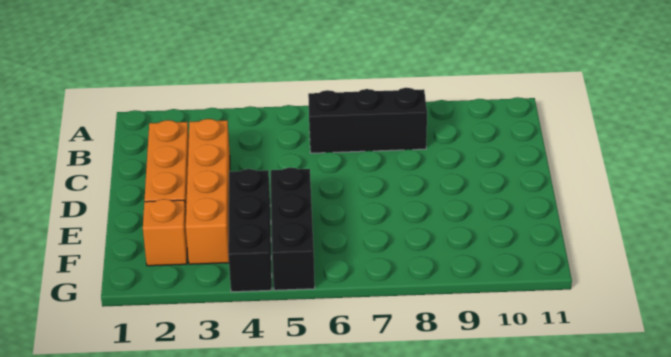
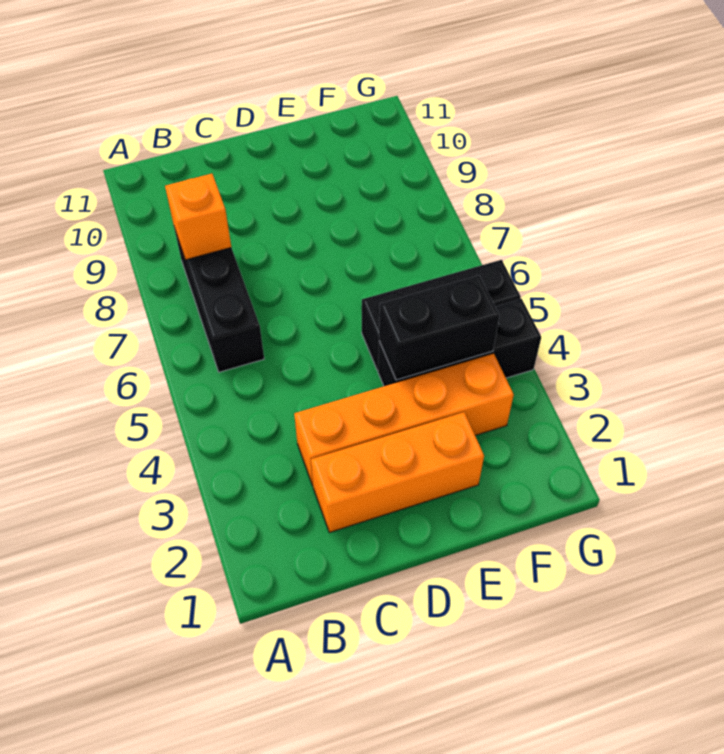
none -> black brick E4:F4 level 2
orange brick F2 level 1 -> orange brick B8 level 2

